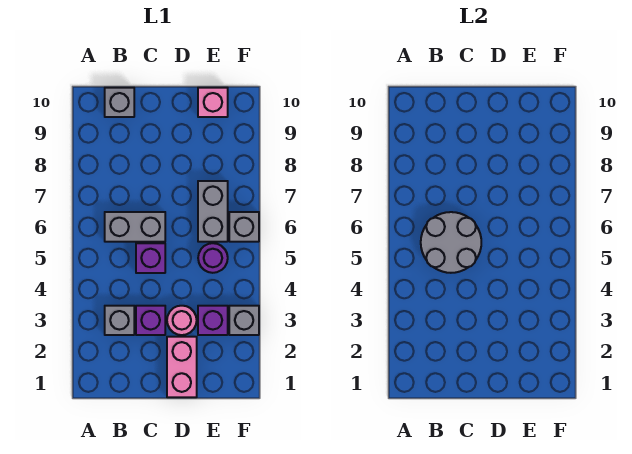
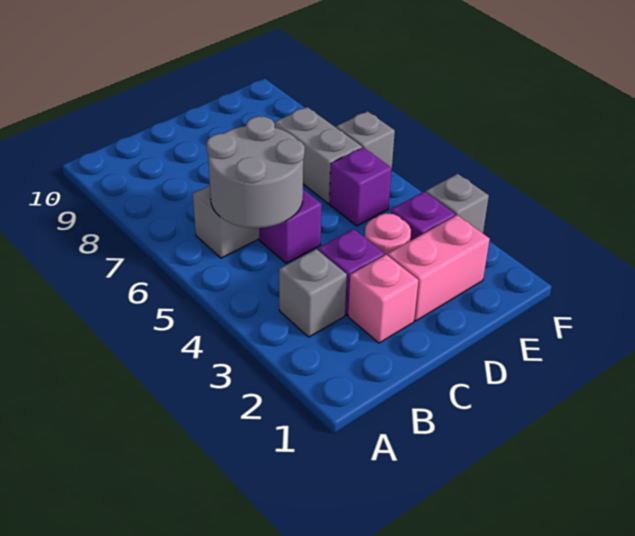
grey brick B10 level 1 -> none
pink brick D1:D2 level 1 -> pink brick D2:E2 level 1
purple round brick E5 level 1 -> purple brick E5 level 1
pink brick E10 level 1 -> pink brick C2 level 1

